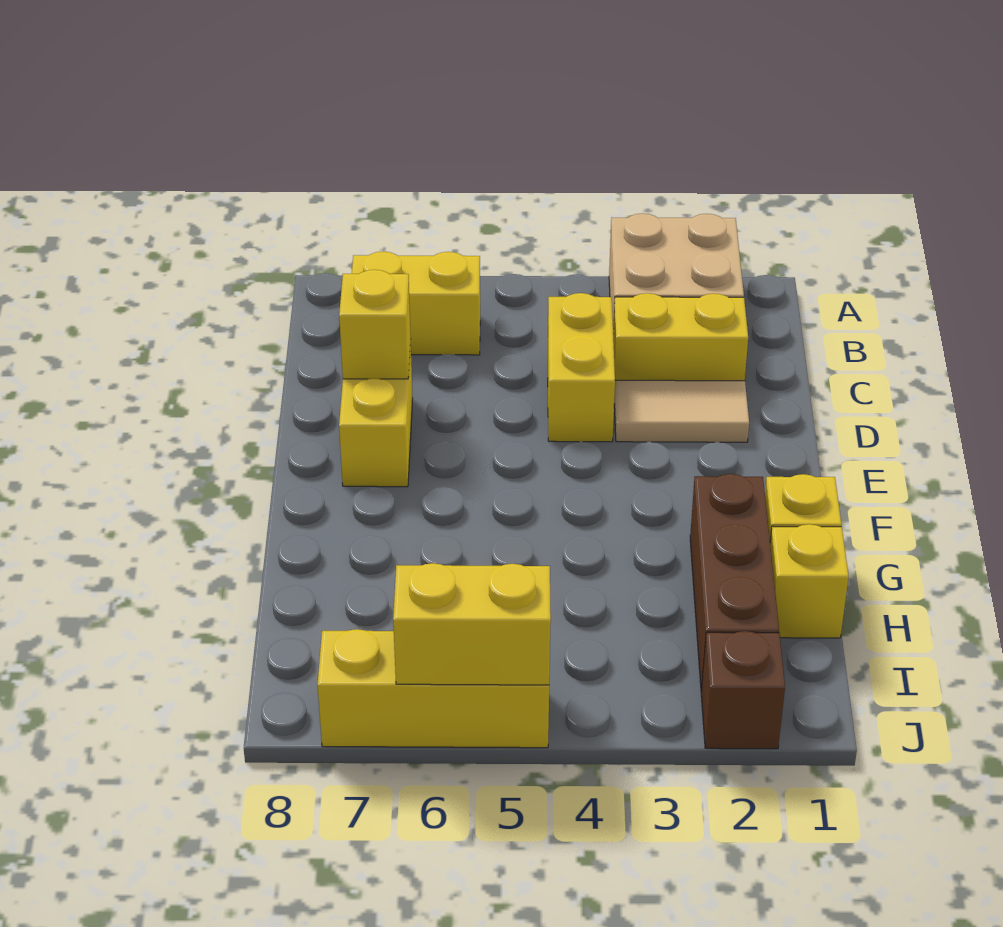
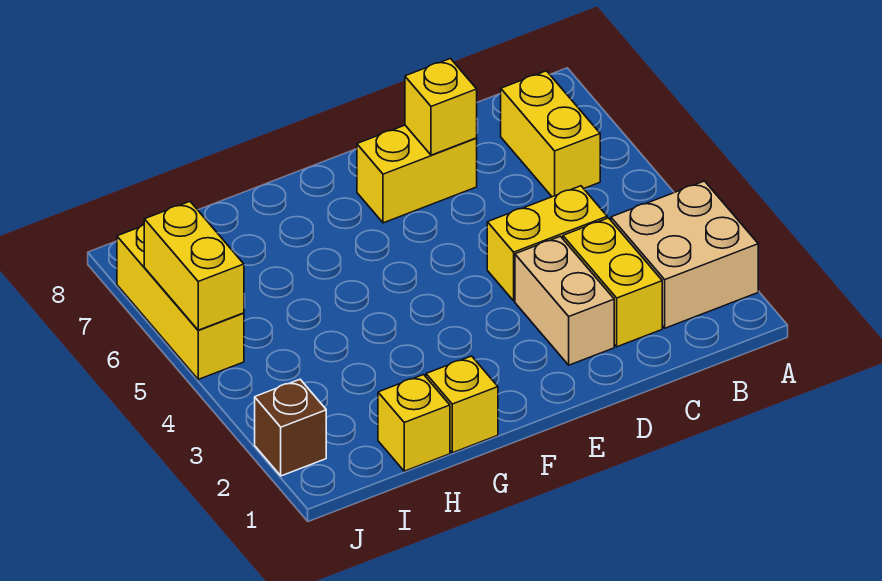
tan tile D2:D3 level 1 -> tan brick D2:D3 level 1
brown brick G2:I2 level 1 -> none

